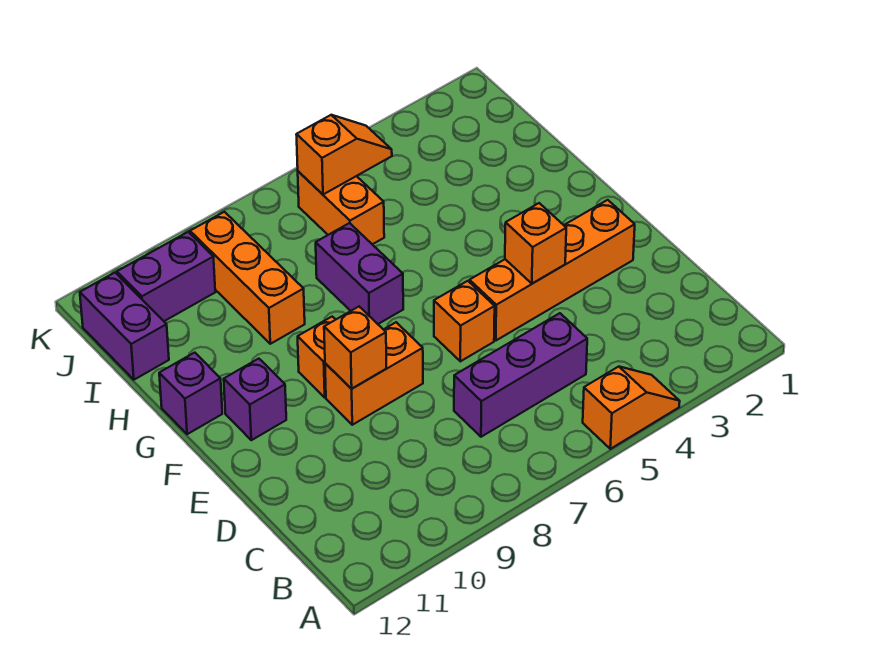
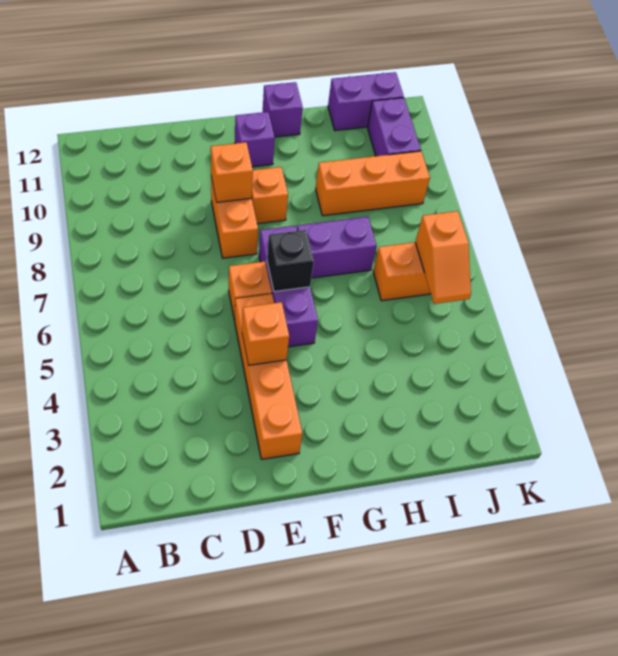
orange slope A4:A5 level 1 top 5 -> none
purple brick C5:C7 level 1 -> purple brick F5:F7 level 1
none -> black brick F6 level 2

